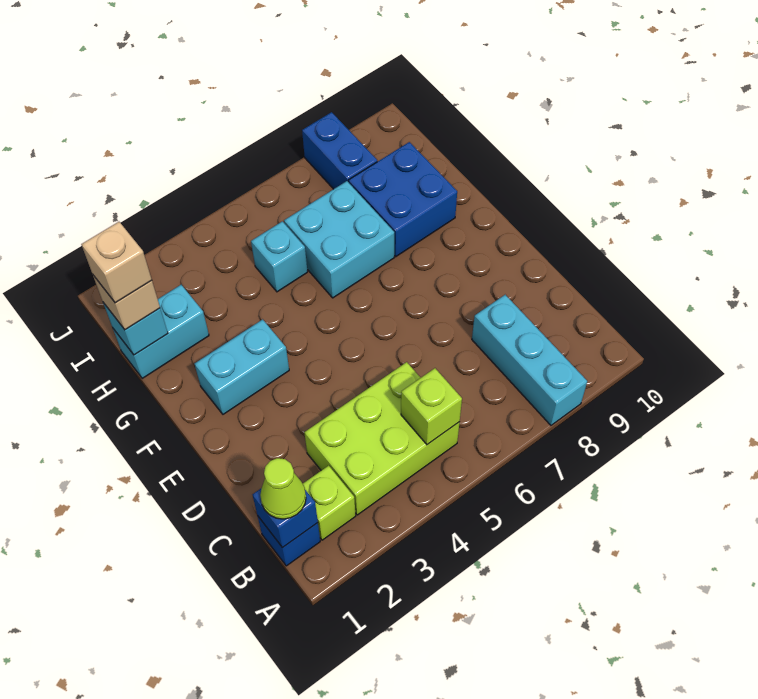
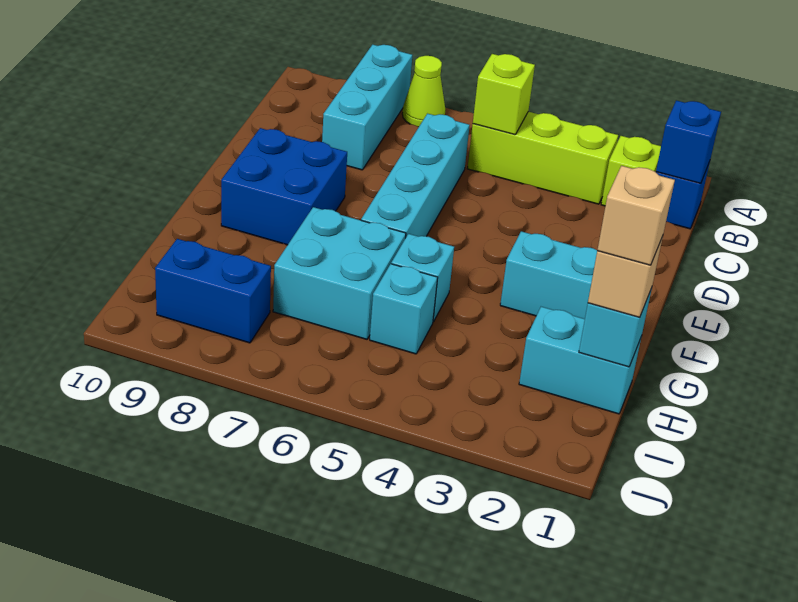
lime cone B1 level 3 -> lime cone A7 level 1
lime brick B3:C5 level 1 -> lime brick B3:B5 level 1
none -> cyan brick C6:F6 level 1
none -> cyan brick G5 level 1
blue brick G8:H9 level 1 -> blue brick E8:F9 level 1
blue brick I8:J8 level 1 -> blue brick I8:I9 level 1

